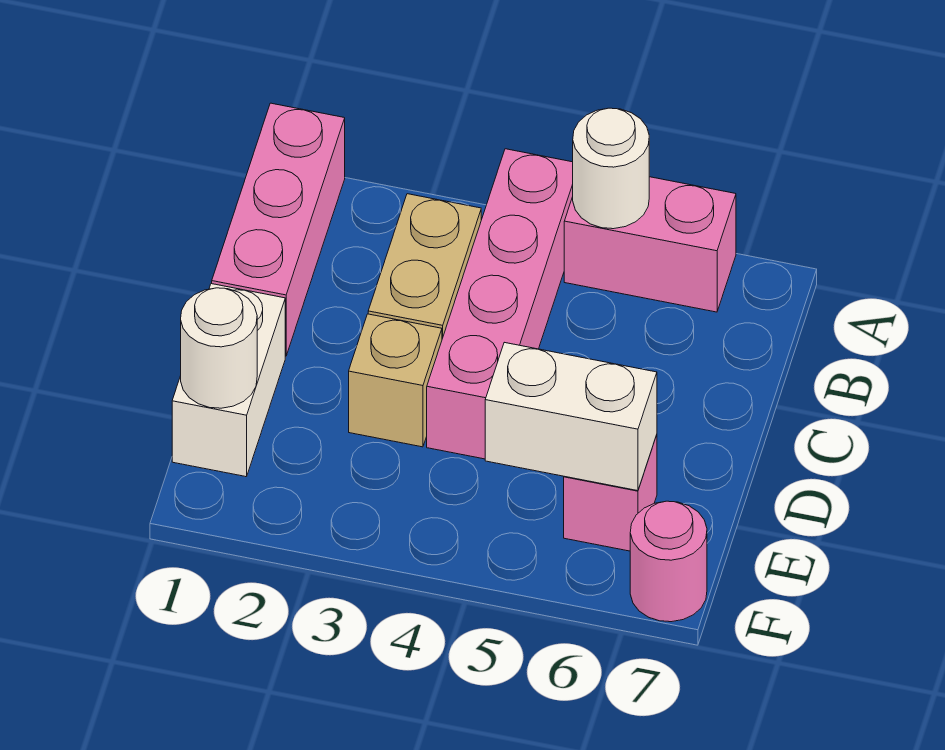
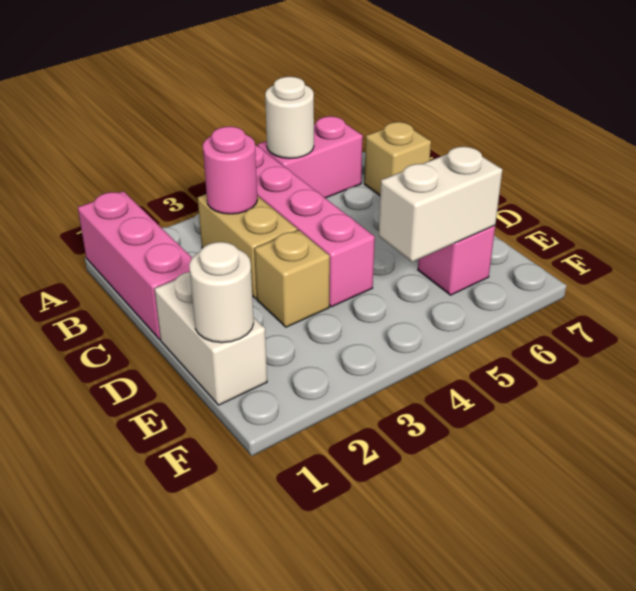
none -> tan brick B7 level 1
pink round brick F7 level 1 -> pink round brick B3 level 2

